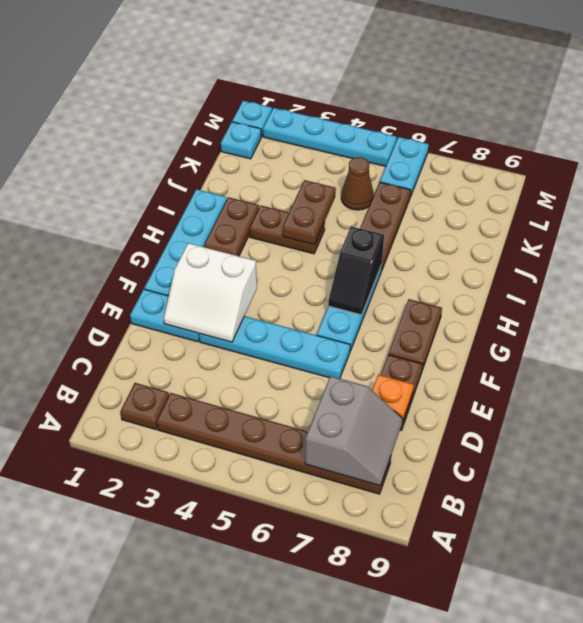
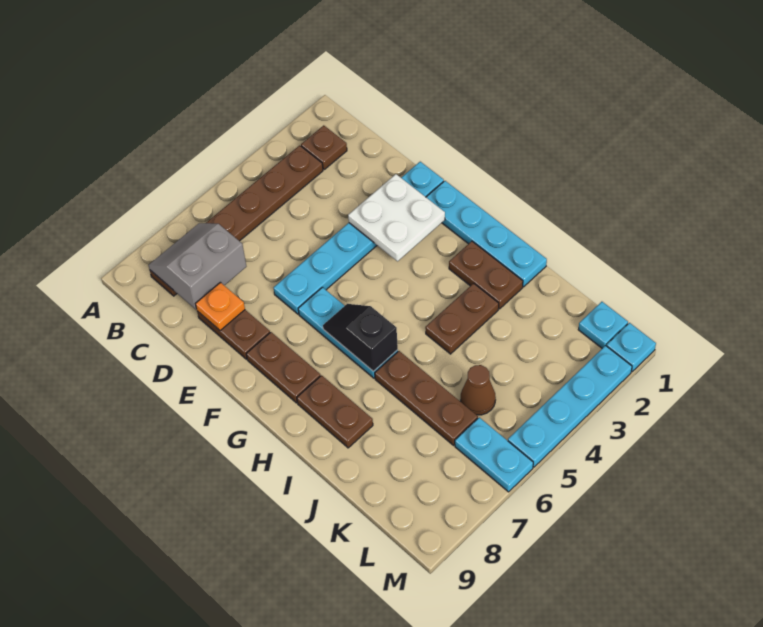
grey slope B7:C8 level 2 top 7 -> grey slope B7:C8 level 2 top C
white slope E2:F3 level 2 top F -> white plate E2:F3 level 2
brown plate I4:J4 level 2 -> brown plate H8:I8 level 1

